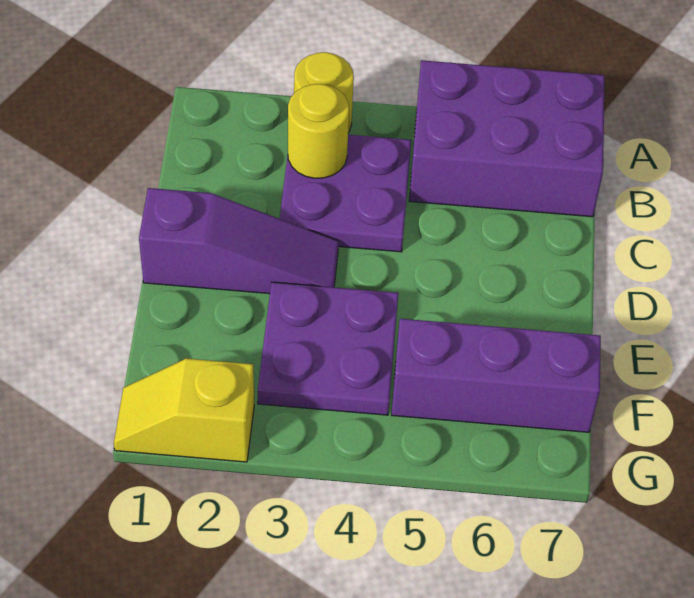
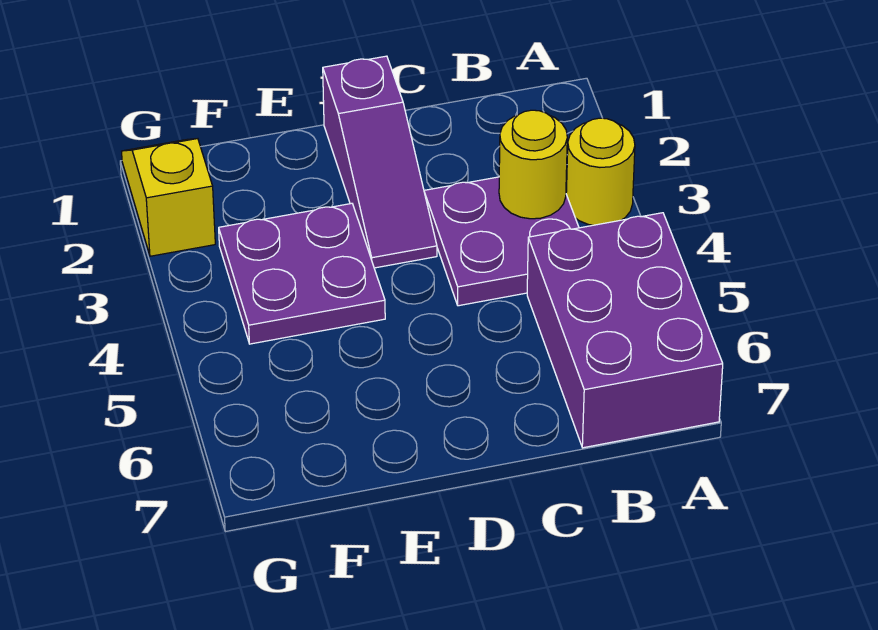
purple brick F5:F7 level 1 -> none

